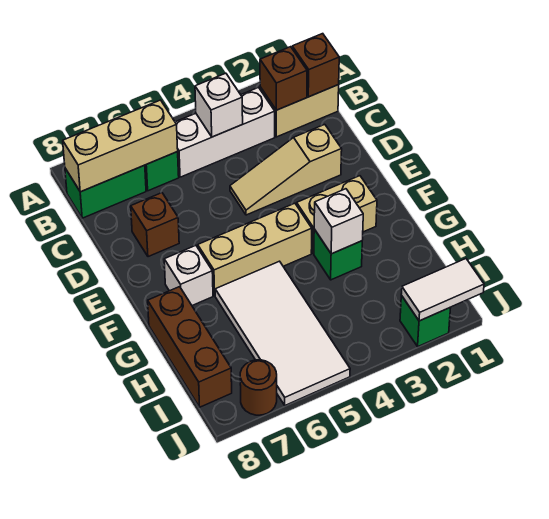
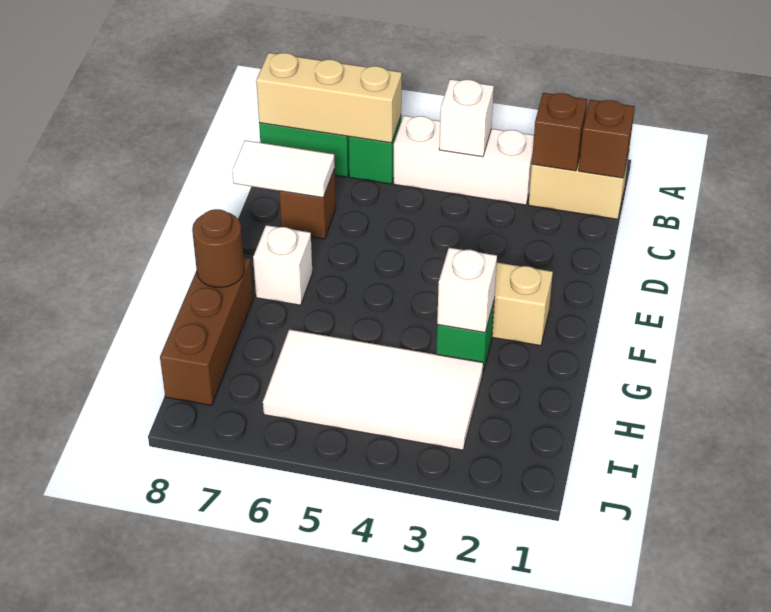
tan slope D2:D4 level 1 top 2 -> none
tan brick F4:F6 level 1 -> none
white tile G5:J6 level 1 -> white tile H3:I6 level 1
white tile J1:J2 level 2 -> white tile D7:D8 level 2
green brick J2 level 1 -> none
brown round brick J7 level 1 -> brown round brick G8 level 2

